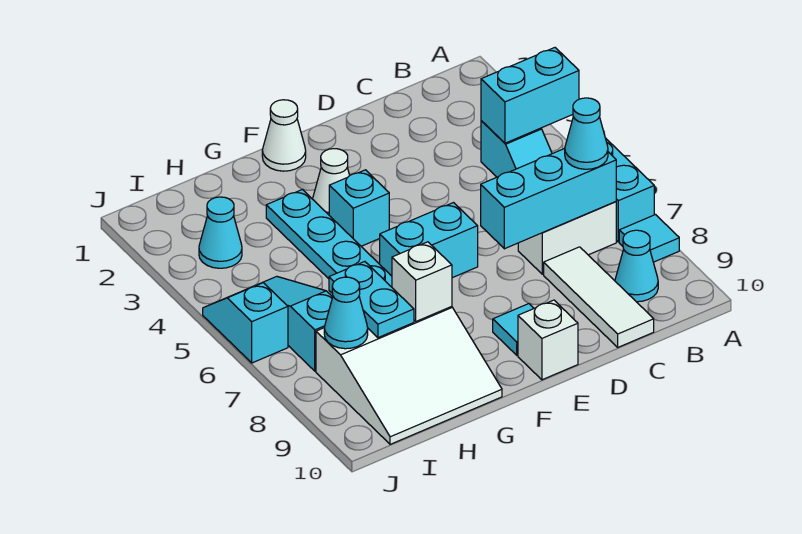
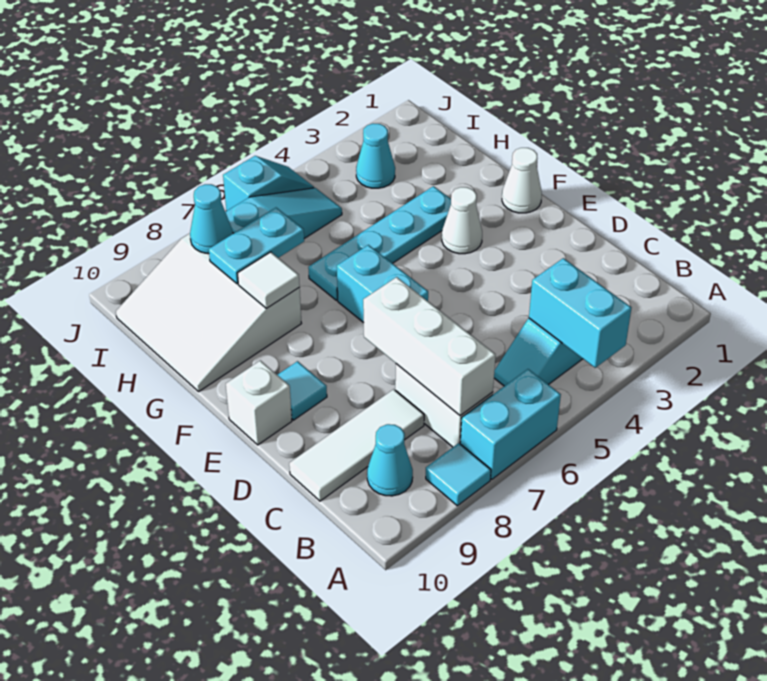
cyan brick B7:D7 level 2 -> white brick B7:D7 level 2
cyan cone B7 level 3 -> none
cyan brick F4 level 1 -> none
white brick G8 level 2 -> white tile G8 level 2

